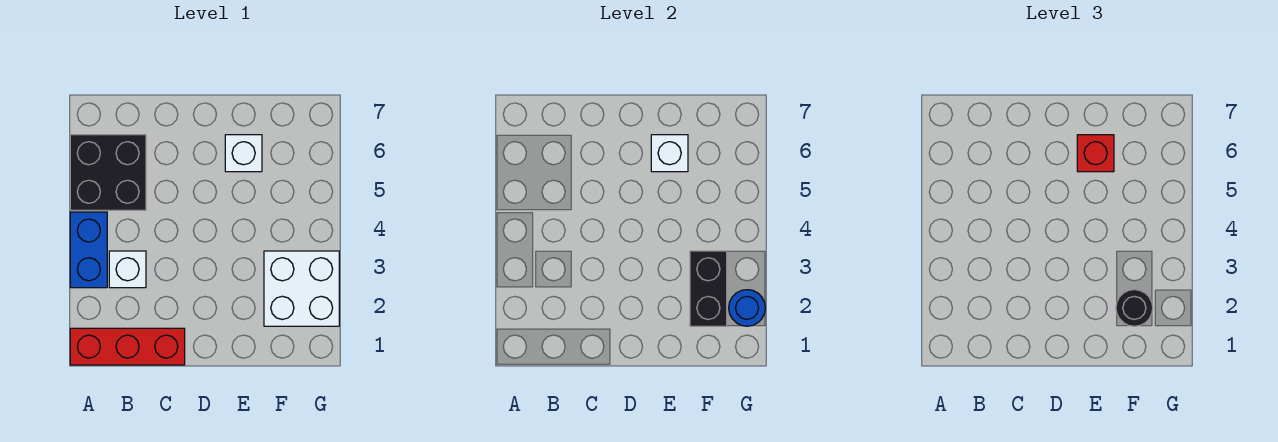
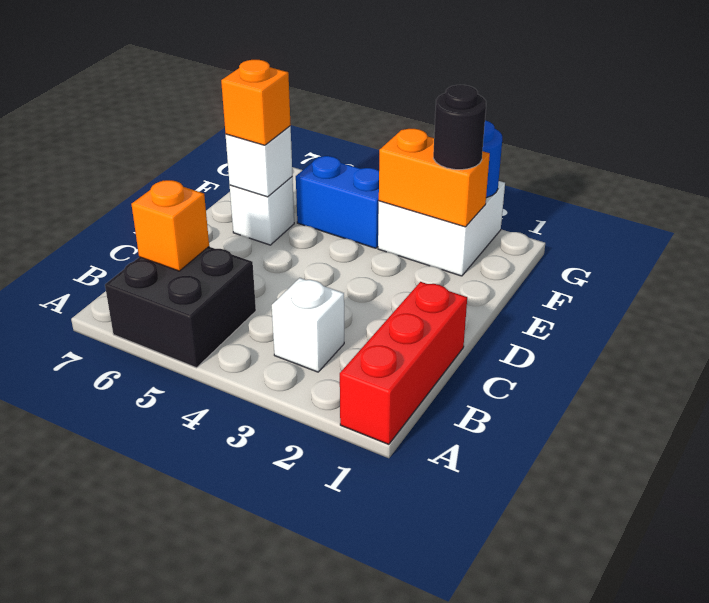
blue brick A3:A4 level 1 -> blue brick F4:F5 level 1
none -> orange brick B6 level 2
red brick E6 level 3 -> orange brick E6 level 3
black brick F2:F3 level 2 -> orange brick F2:F3 level 2

